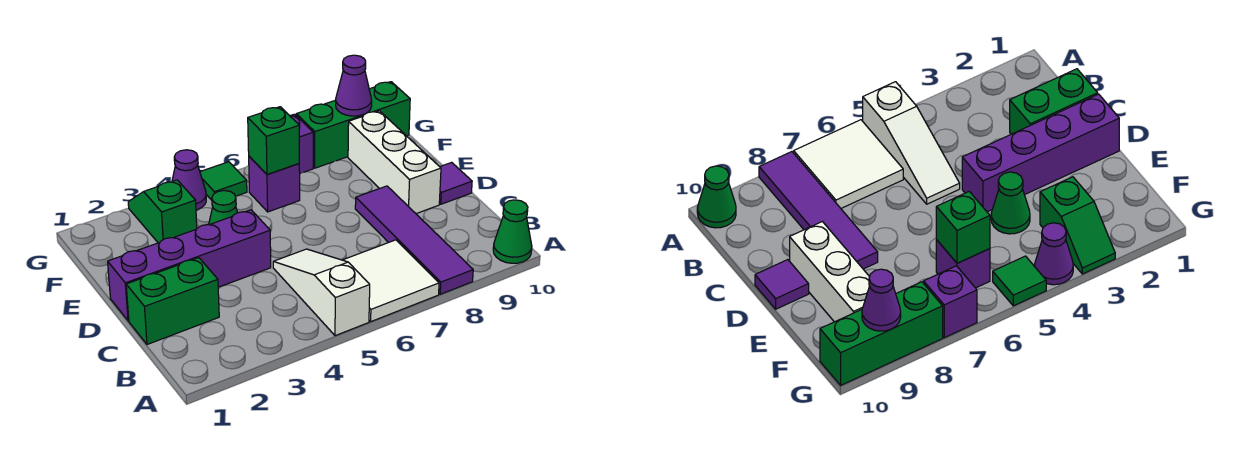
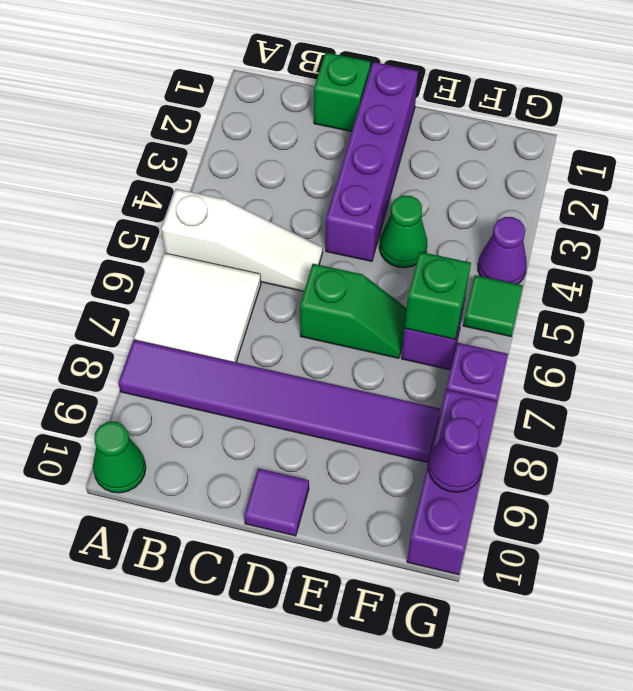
purple tile A8:D8 level 1 -> purple tile A8:F8 level 1
green brick C1:C2 level 1 -> green brick C1 level 1
white brick D9:F9 level 1 -> none
green slope F3:G3 level 1 top F -> green slope D6:E6 level 1 top D
green brick G8:G10 level 1 -> purple brick G8:G10 level 1

